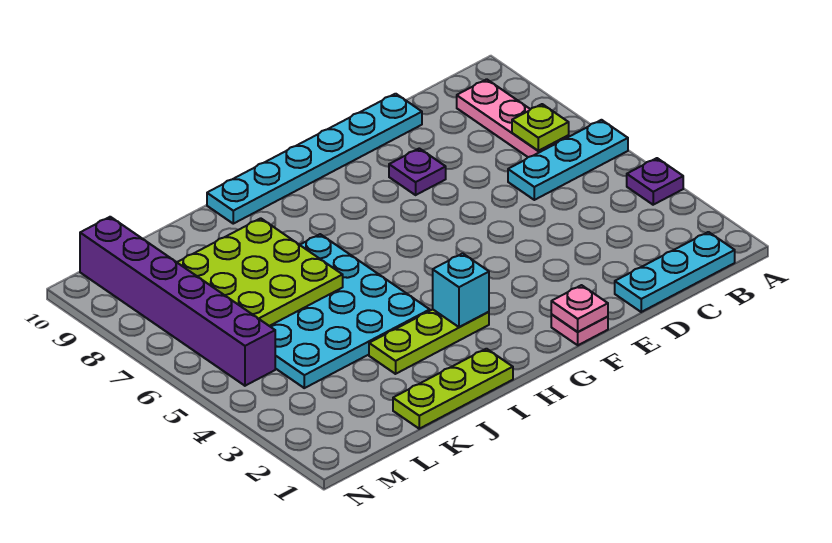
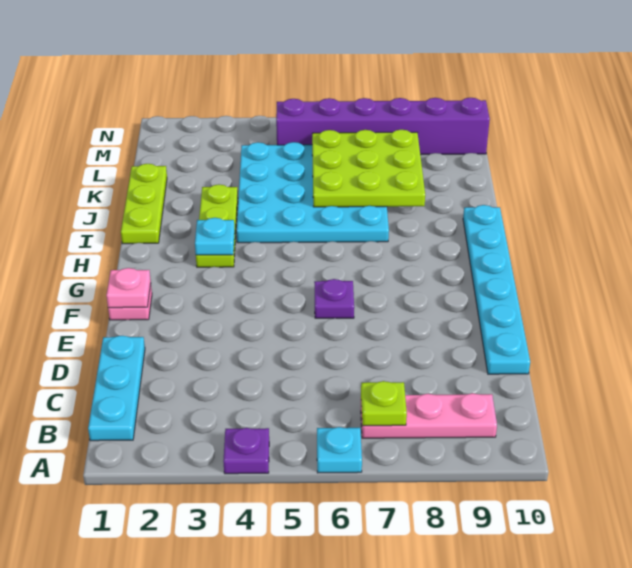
cyan plate A6:C6 level 1 -> cyan plate A6 level 1
purple plate E8 level 1 -> purple plate F6 level 1
cyan brick H3 level 2 -> cyan plate H3 level 2

